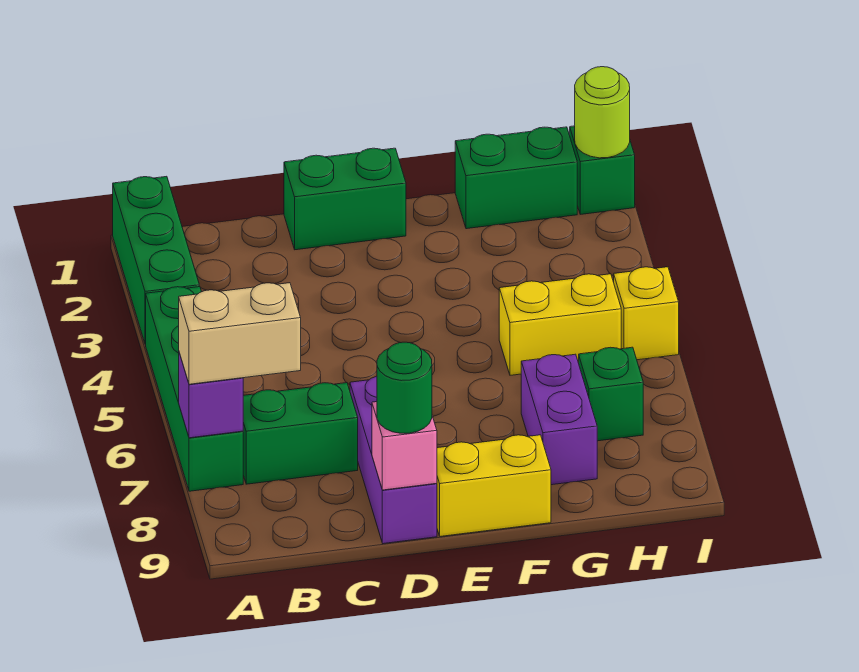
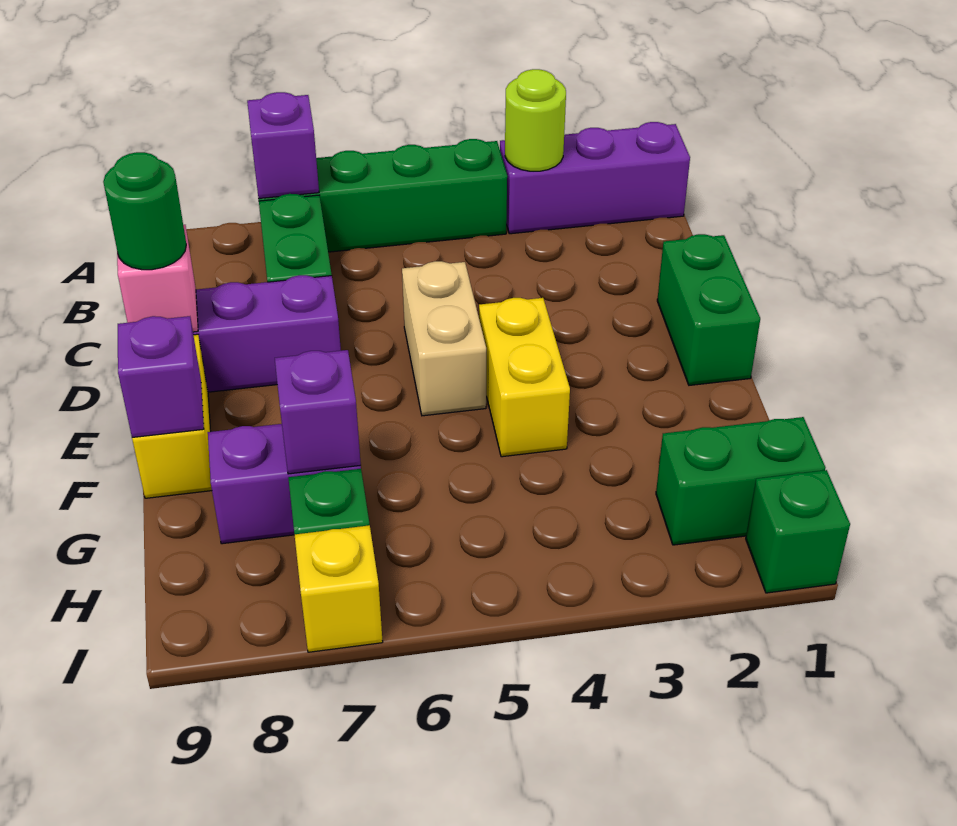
green brick A1:A3 level 1 -> purple brick A1:A3 level 1
tan brick A7:B7 level 3 -> tan brick D5:E5 level 1
none -> purple brick F9 level 2
green brick G1:H1 level 1 -> green brick H1:H2 level 1
yellow brick G5:H5 level 1 -> yellow brick E4:F4 level 1
none -> purple brick G7 level 2
lime round brick I1 level 2 -> lime round brick A3 level 2
yellow brick I5 level 1 -> yellow brick I7 level 1

